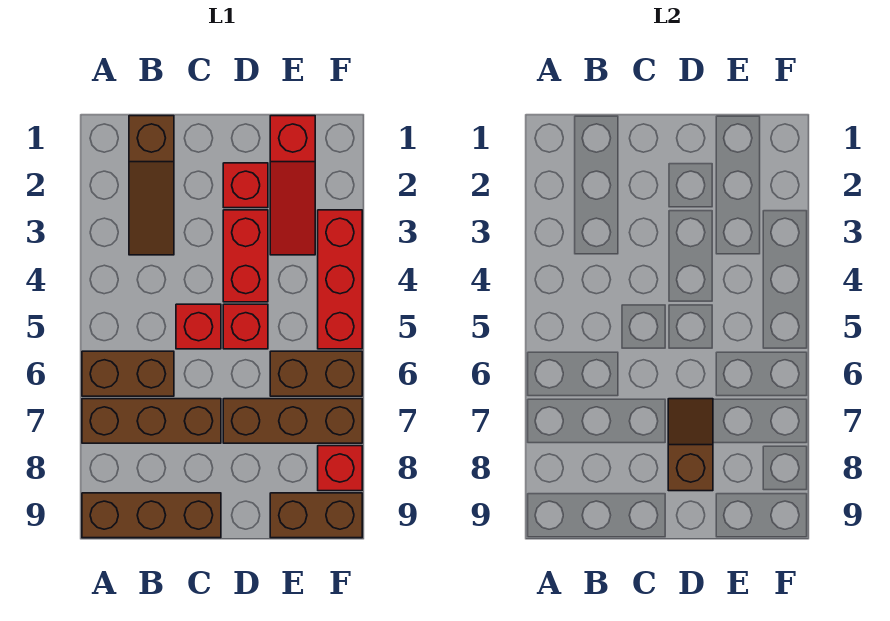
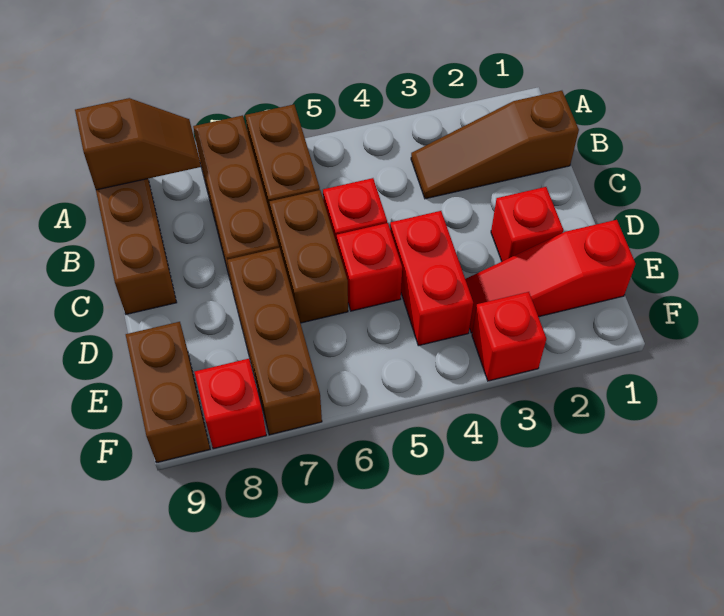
red brick D3:D4 level 1 -> red brick D4:E4 level 1
brown slope D7:D8 level 2 top 8 -> brown slope A8:A9 level 2 top 9
brown brick E6:F6 level 1 -> brown brick C6:D6 level 1
red brick F3:F5 level 1 -> red brick F3 level 1

